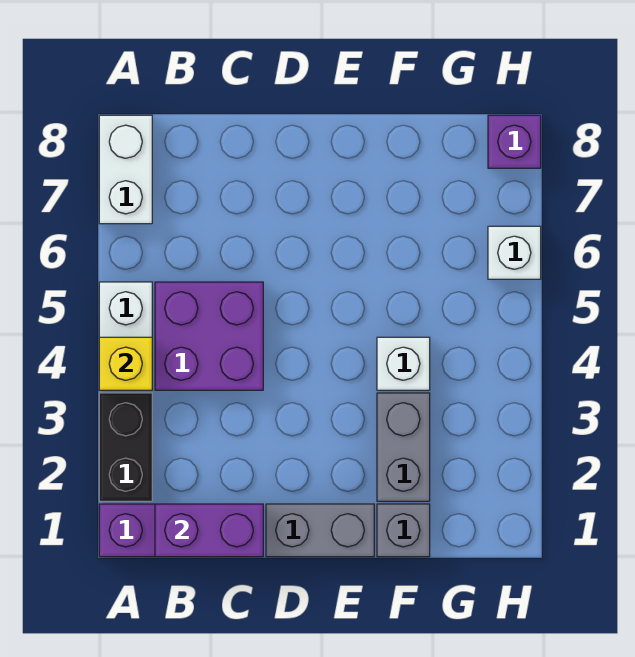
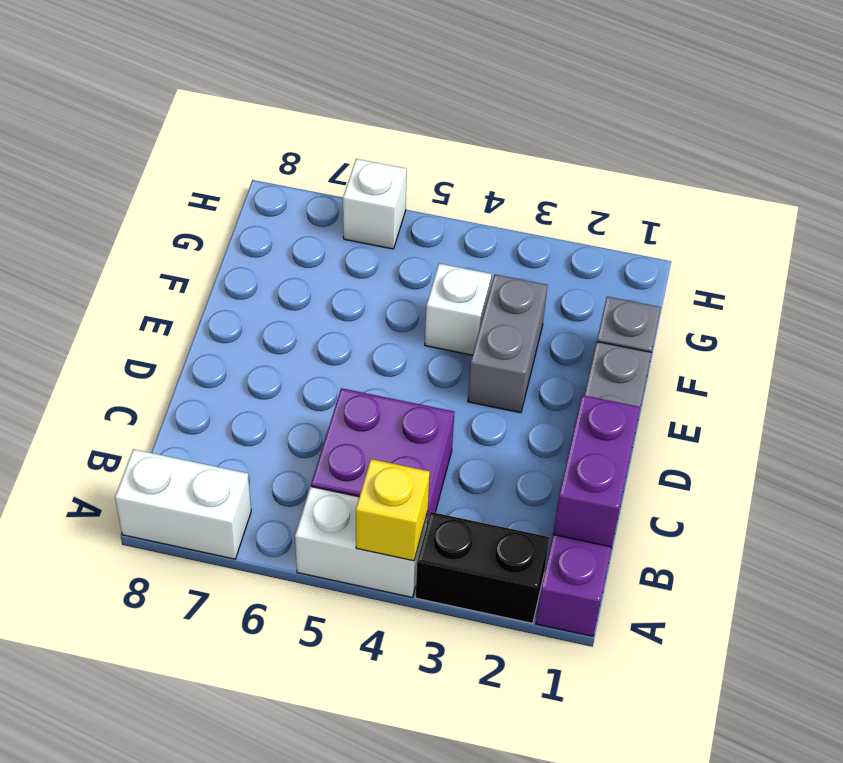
grey brick F2:F3 level 1 -> grey brick E3:F3 level 1
purple brick H8 level 1 -> none

